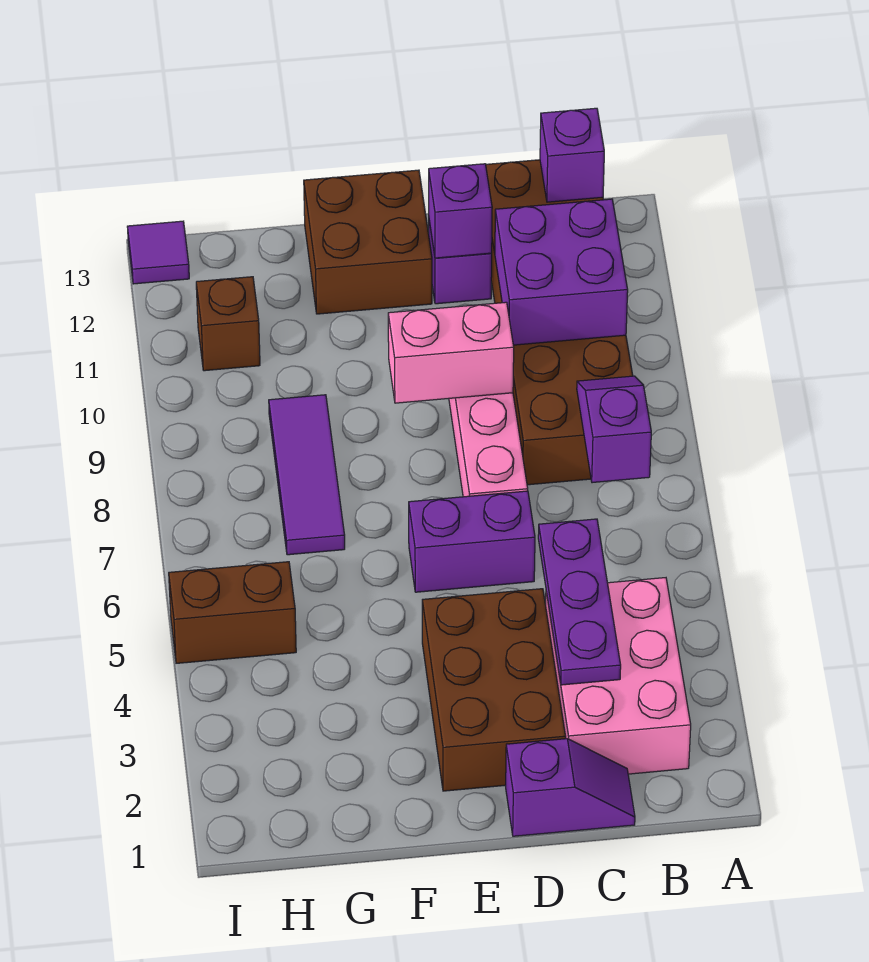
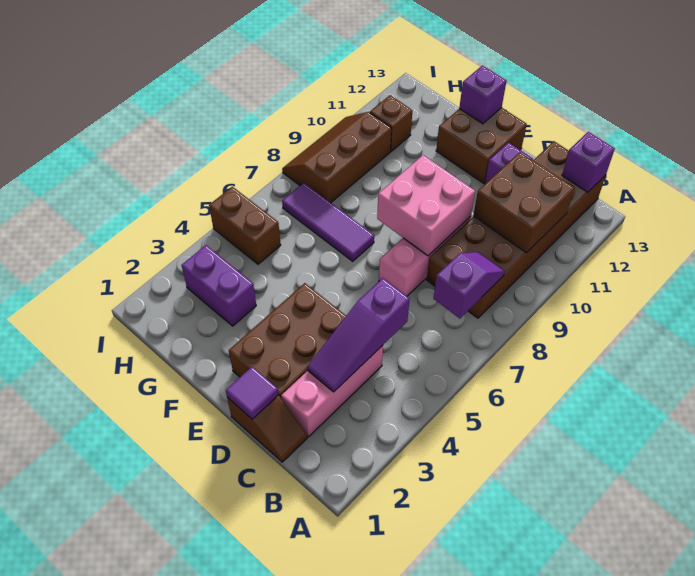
pink brick B2:C4 level 1 -> pink brick C2:C4 level 1
purple brick B10:C11 level 2 -> brown brick B10:C11 level 2
purple slope C1:D1 level 1 top D -> brown slope C1:D1 level 1 top D
purple plate C3:C5 level 2 -> purple slope C3:C5 level 2 top 5
purple brick D6:E6 level 1 -> purple brick G3:H3 level 1
pink brick D9:E9 level 2 -> pink brick D8:E9 level 2
purple brick D12 level 2 -> purple brick F13 level 2
purple tile G7:G9 level 1 -> purple tile F7:H7 level 1
none -> brown slope H8:I10 level 1 top H
purple tile I13 level 1 -> purple tile D1 level 2

